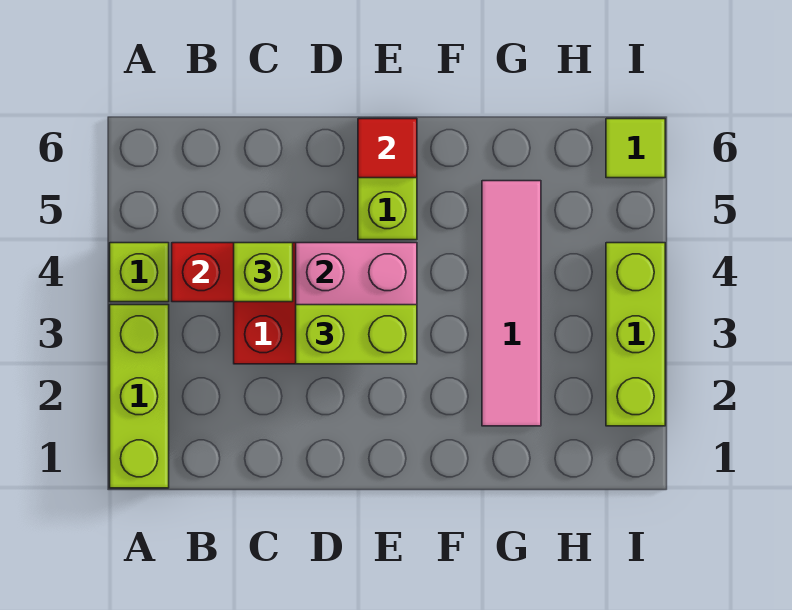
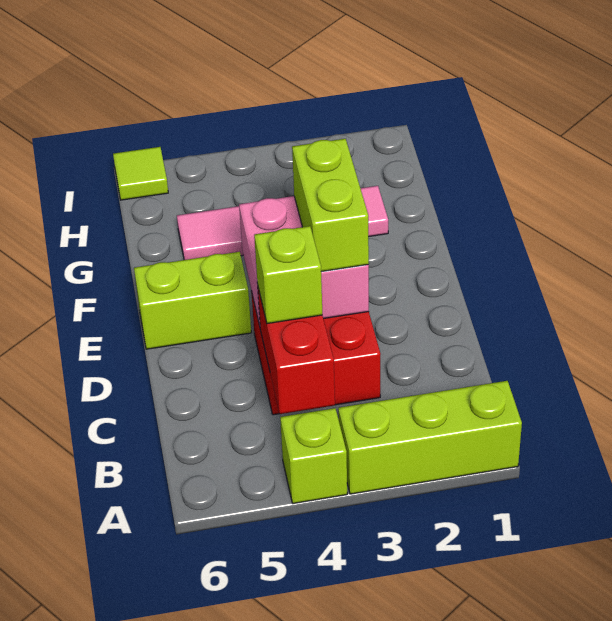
red tile E6 level 2 -> none
lime brick I2:I4 level 1 -> none

